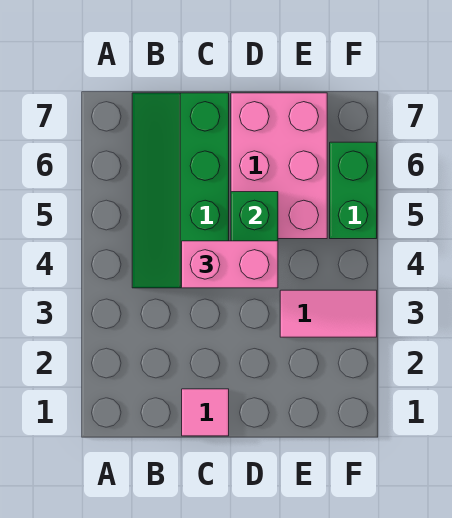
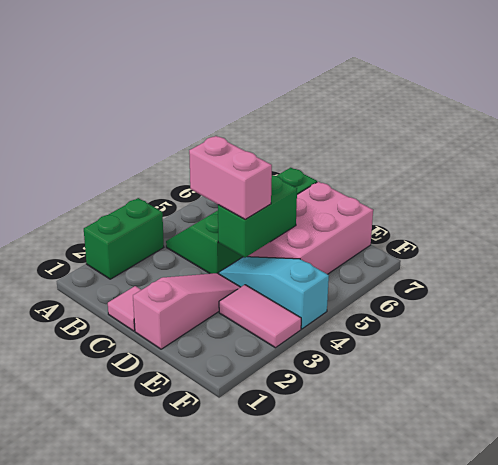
none -> pink slope D1:D3 level 1 top 1
none -> cyan slope D4:F4 level 1 top F
green brick F5:F6 level 1 -> green brick A2:A3 level 1

